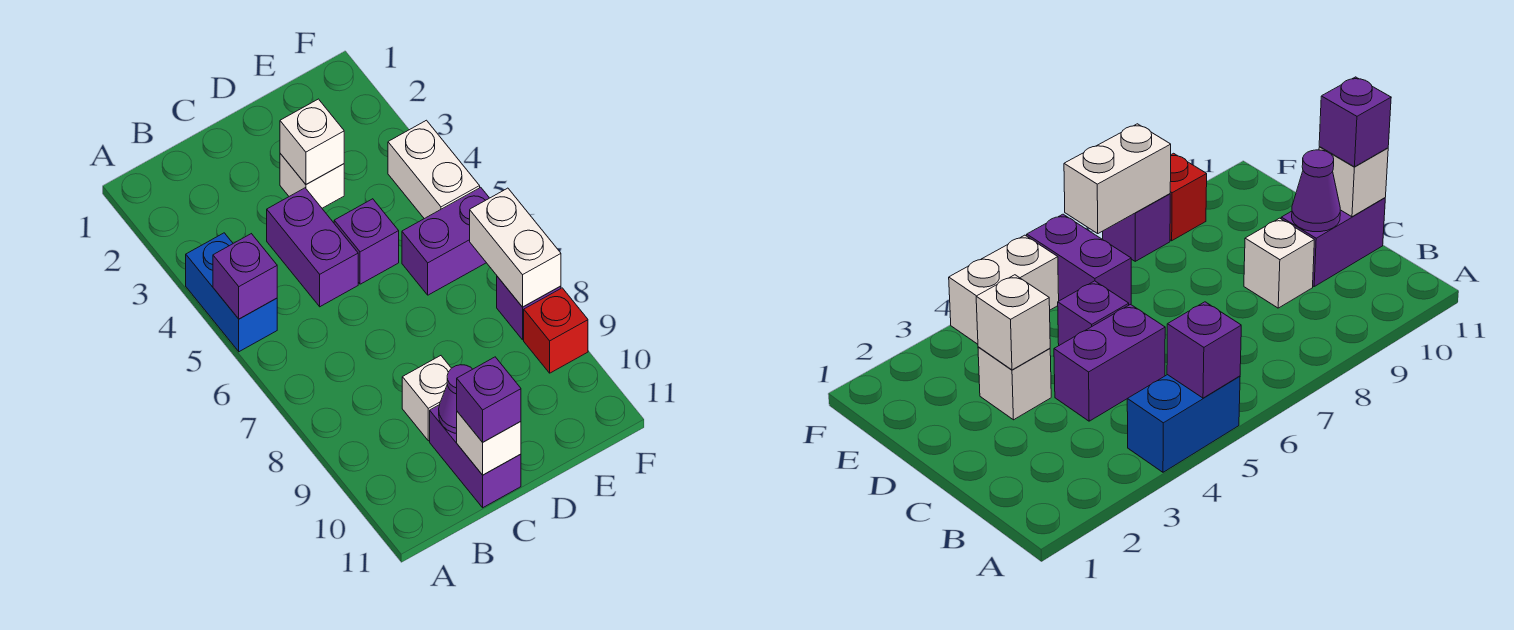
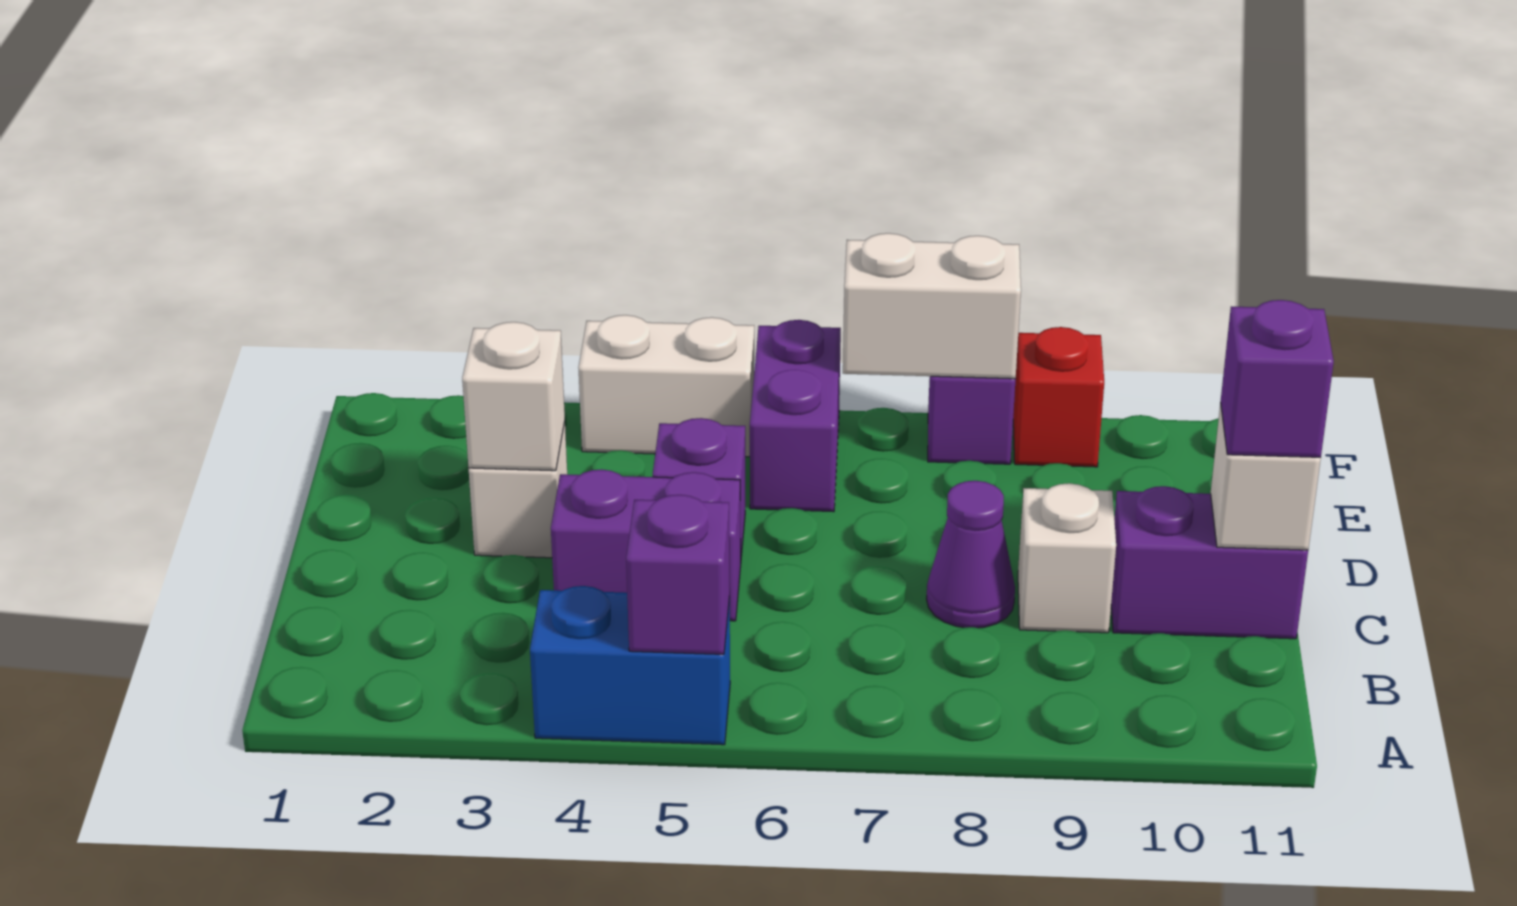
purple cone C10 level 2 -> purple cone C8 level 1

